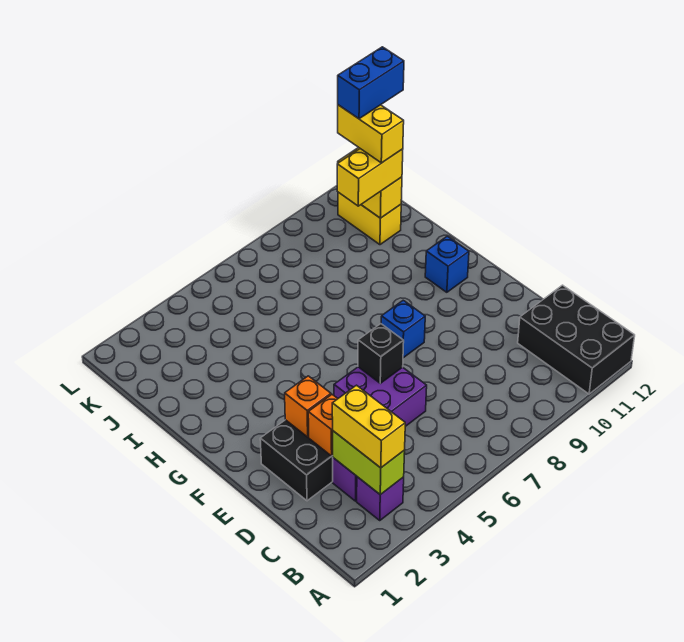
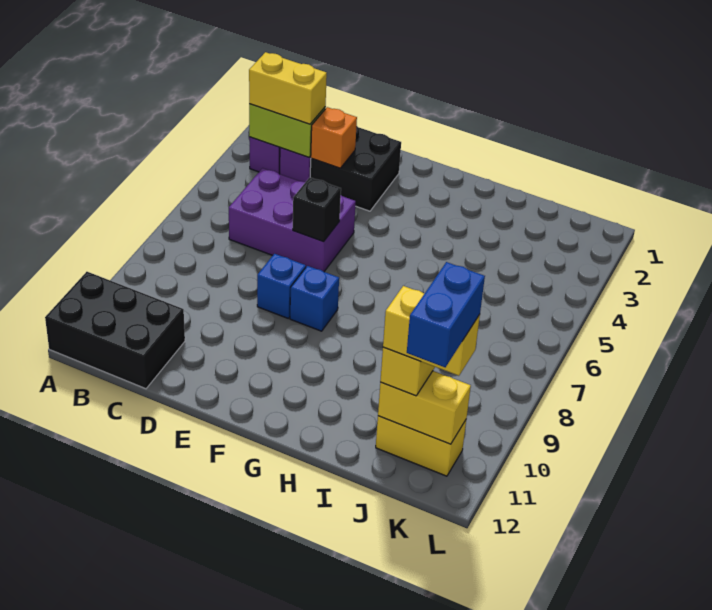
purple brick D5:E6 level 1 -> purple brick C5:E6 level 1
orange brick E3 level 2 -> none
blue brick G11 level 1 -> blue brick E8 level 1

